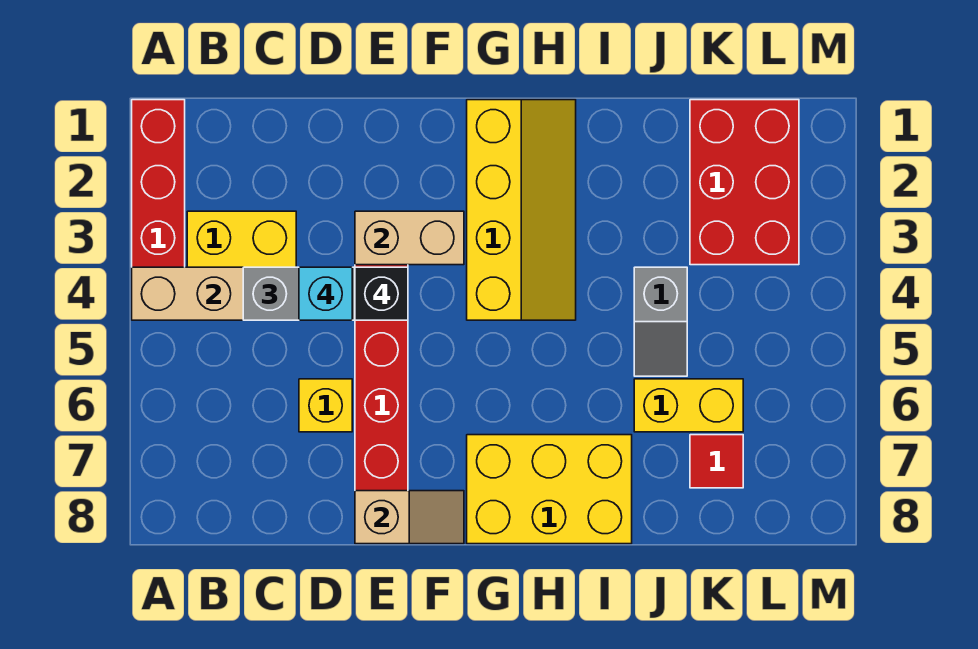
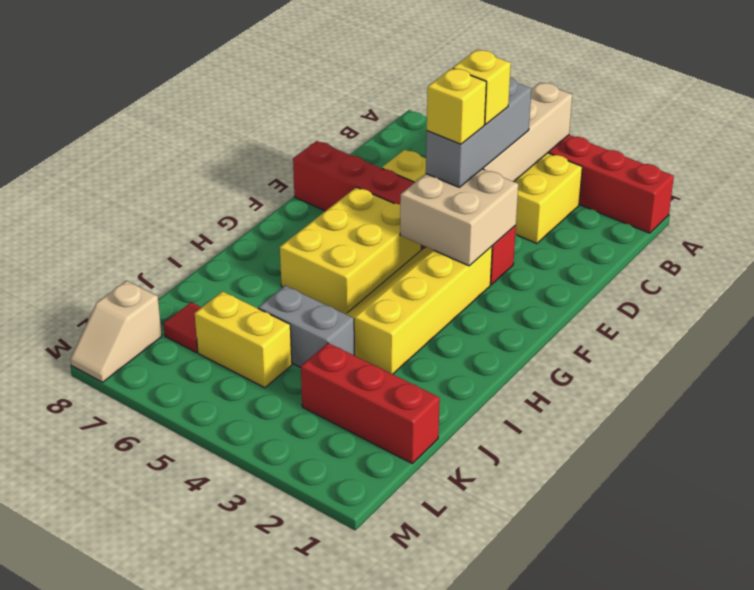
cyan brick D4 level 4 -> yellow brick D4 level 4
tan brick E3:F3 level 2 -> tan brick E3:F4 level 2
black brick E4 level 4 -> yellow brick E4 level 4
tan slope E8:F8 level 2 top E -> tan slope L8:M8 level 1 top L
yellow slope G1:H4 level 1 top G -> yellow slope F3:I4 level 1 top 3
yellow brick G7:I8 level 1 -> yellow brick F5:H6 level 1
grey slope J4:J5 level 1 top 4 -> grey brick J4:J5 level 1
yellow brick J6:K6 level 1 -> yellow brick K5:K6 level 1
red brick K1:L3 level 1 -> red brick K1:K3 level 1

